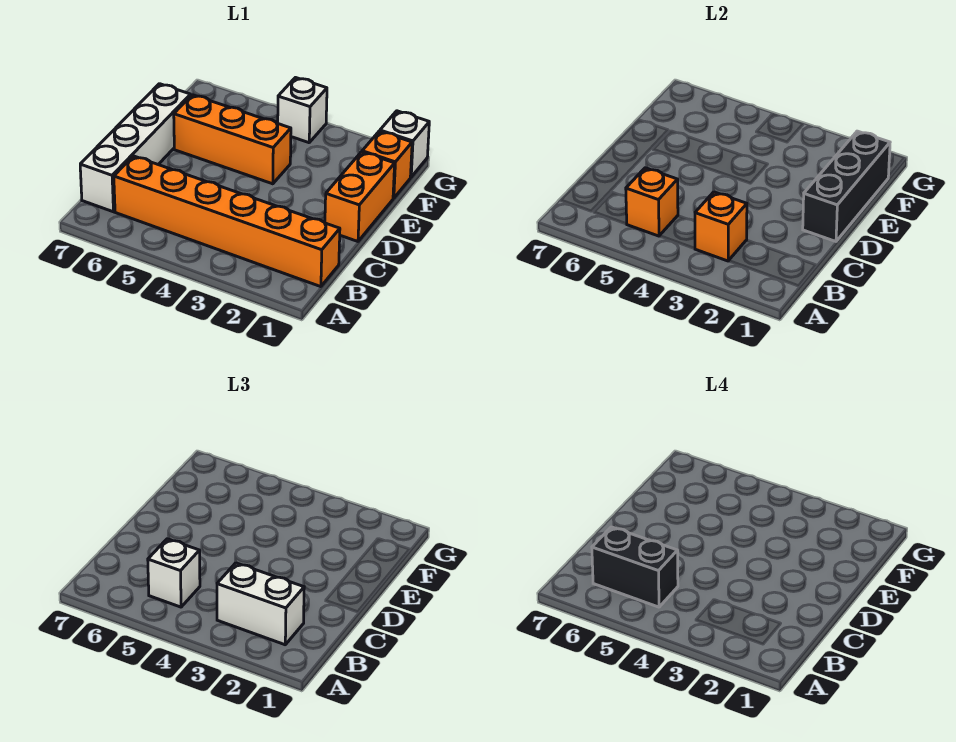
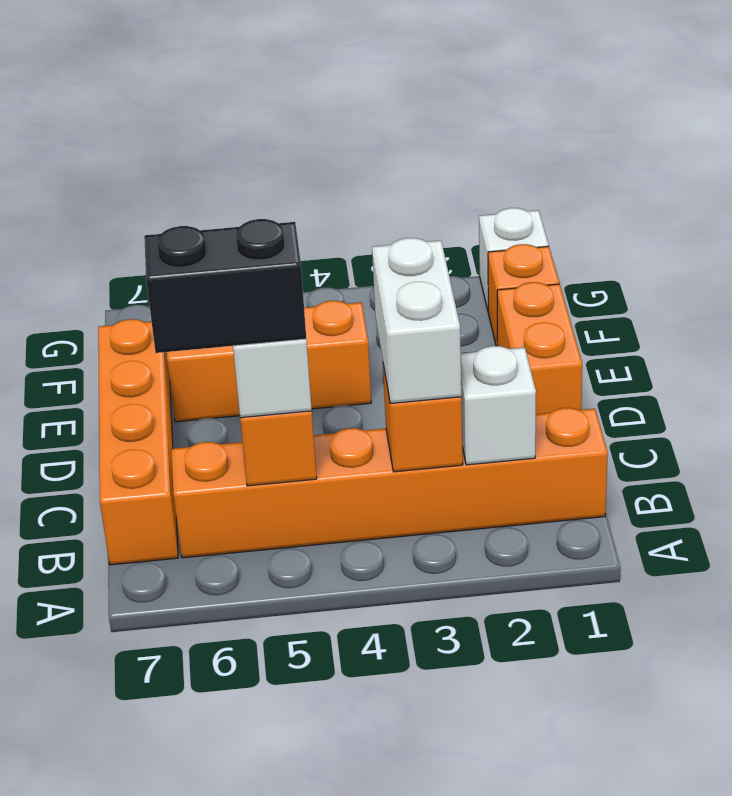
white brick B2:B3 level 3 -> white brick B3:C3 level 3
white brick B7:E7 level 1 -> orange brick B7:E7 level 1
black brick D1:F1 level 2 -> none
white brick G4 level 1 -> white brick B2 level 2

